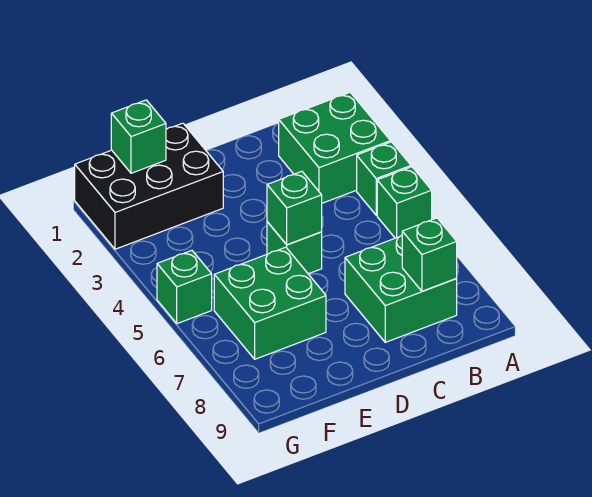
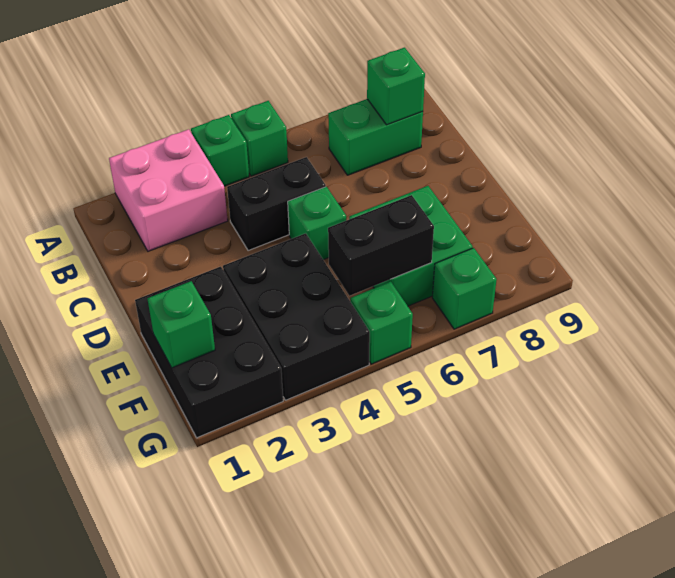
green brick A2:B3 level 1 -> pink brick A2:B3 level 1
green brick B7:C8 level 1 -> green brick B7:B8 level 1
none -> black brick C4:C5 level 1
green brick D5 level 2 -> green brick G7 level 1
none -> black brick E3:G4 level 1
none -> black brick F5:F6 level 2

